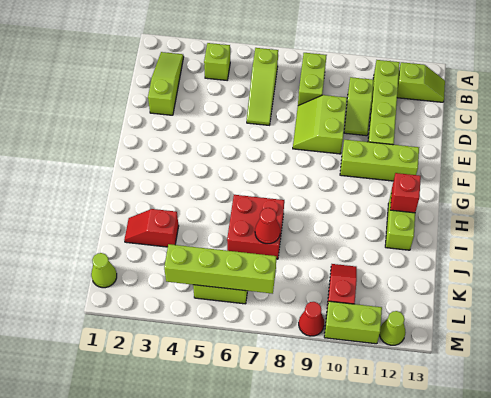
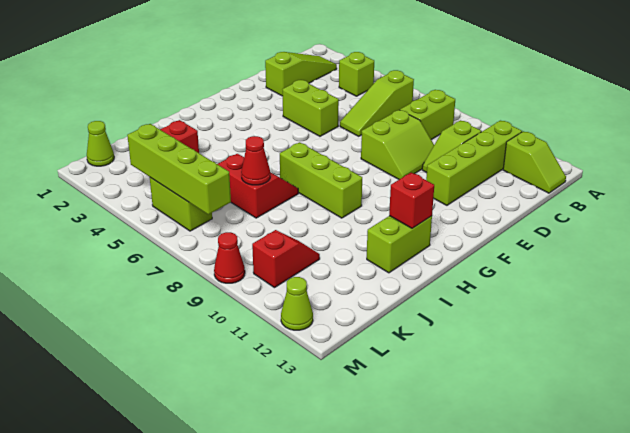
lime slope D8:E9 level 1 top 9 -> lime slope D8:E9 level 1 top 8
lime brick F10:F12 level 1 -> lime brick H7:H9 level 1
red brick I6:J7 level 1 -> red slope I6:J7 level 1 top J
lime brick M10:M11 level 1 -> lime brick E4:E5 level 1

